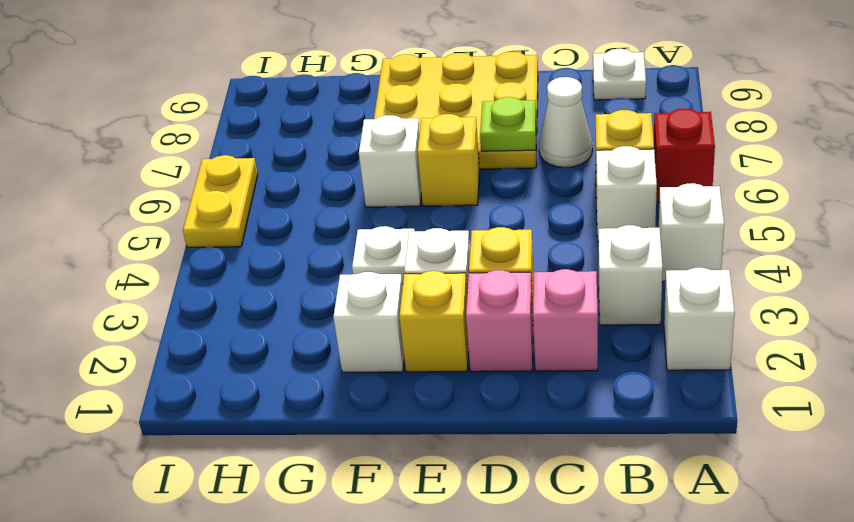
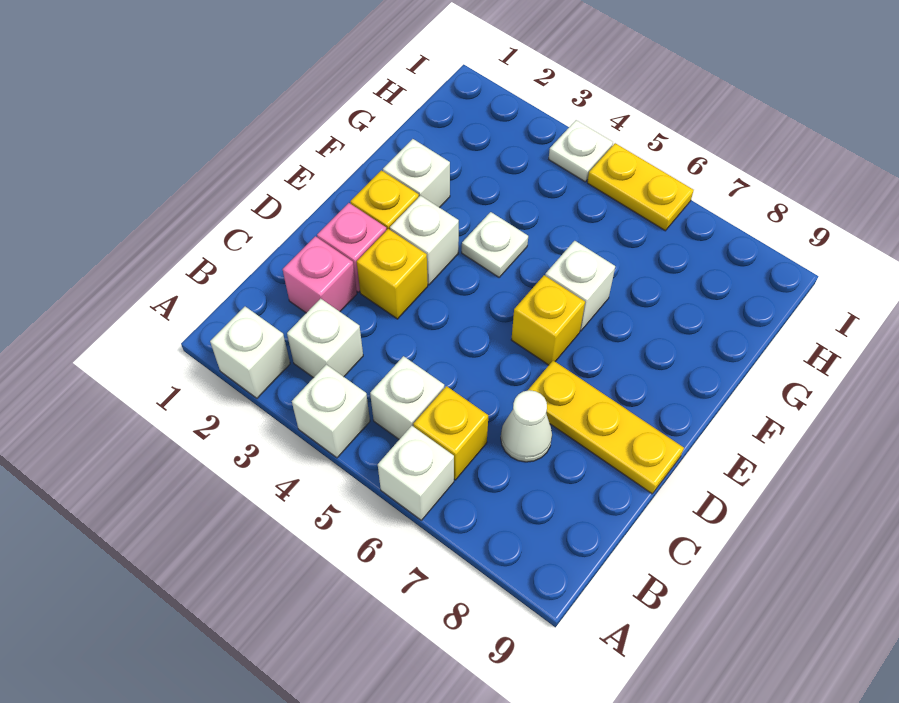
red brick A6 level 1 -> white brick A6 level 1
white plate B9 level 1 -> white plate I4 level 1
yellow plate D7:F9 level 1 -> yellow plate D7:D9 level 1
lime plate D7 level 2 -> none

